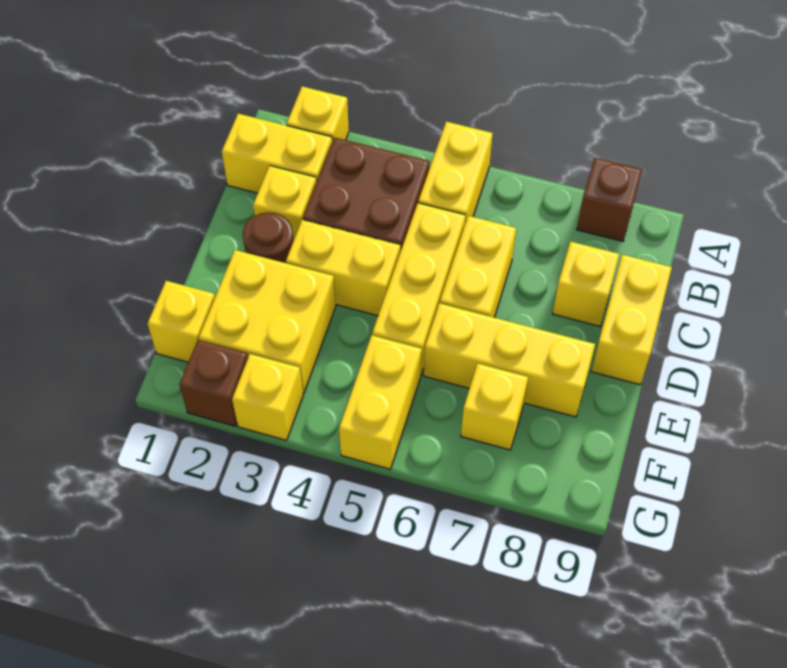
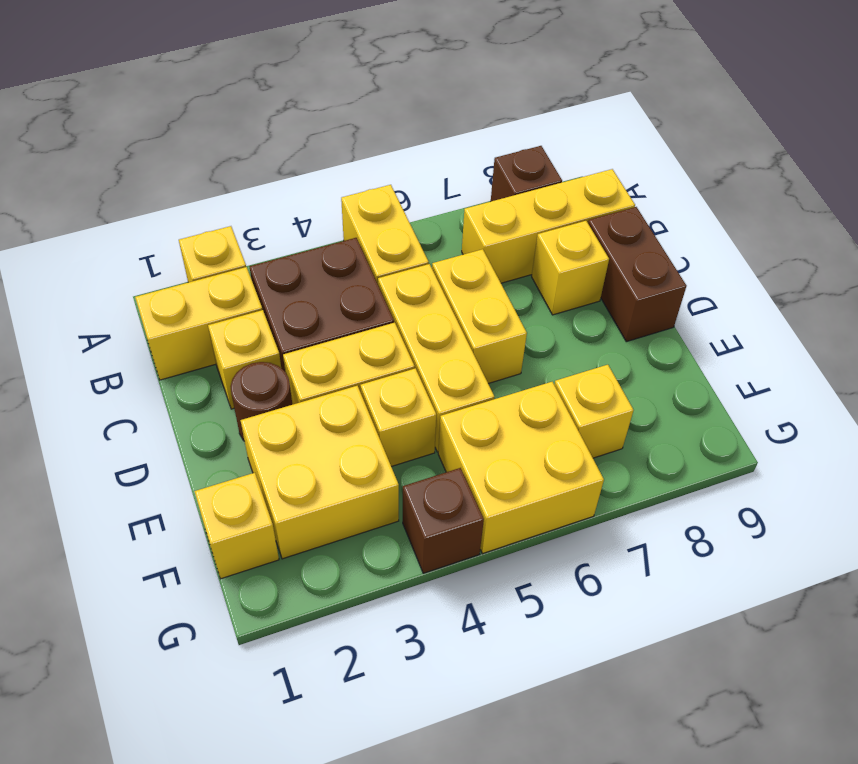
yellow brick C9:D9 level 1 -> brown brick C9:D9 level 1
yellow brick E6:E8 level 1 -> yellow brick B7:B9 level 1
yellow brick F5:G5 level 1 -> yellow brick F5:G6 level 1
brown brick G2 level 1 -> brown brick G4 level 1
yellow brick G3 level 1 -> yellow brick E4 level 1

